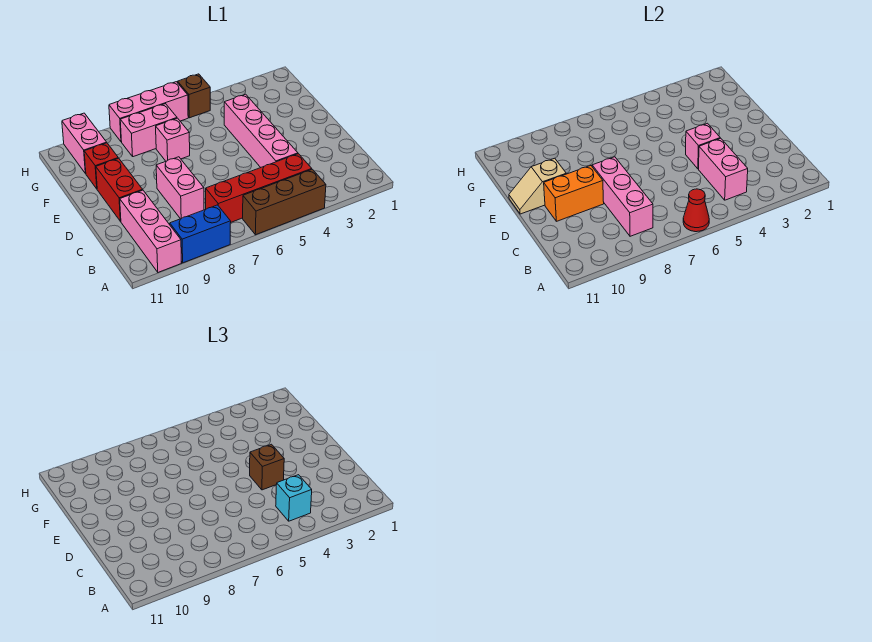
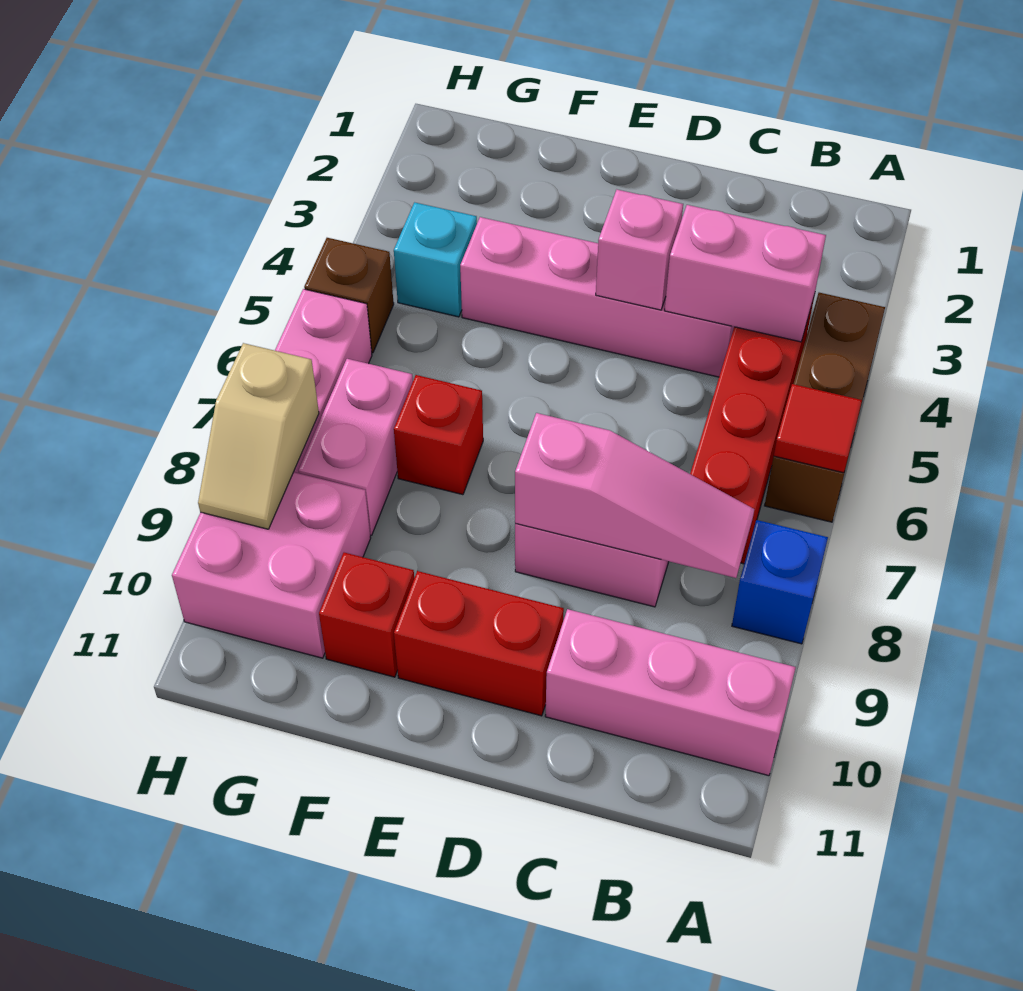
red cone A6 level 2 -> red tile A6 level 2
blue brick A8:A9 level 1 -> blue brick A8 level 1
cyan brick B4 level 3 -> cyan brick G4 level 1
pink brick B8:D8 level 2 -> pink slope B8:D8 level 2 top D
brown brick D4 level 3 -> none
orange brick D9:D10 level 2 -> none
tan slope E10:E11 level 2 top 10 -> tan slope H8:H9 level 2 top 8
pink brick F7 level 1 -> red brick F7 level 1
pink brick G10:H10 level 1 -> pink brick G9:H10 level 1

